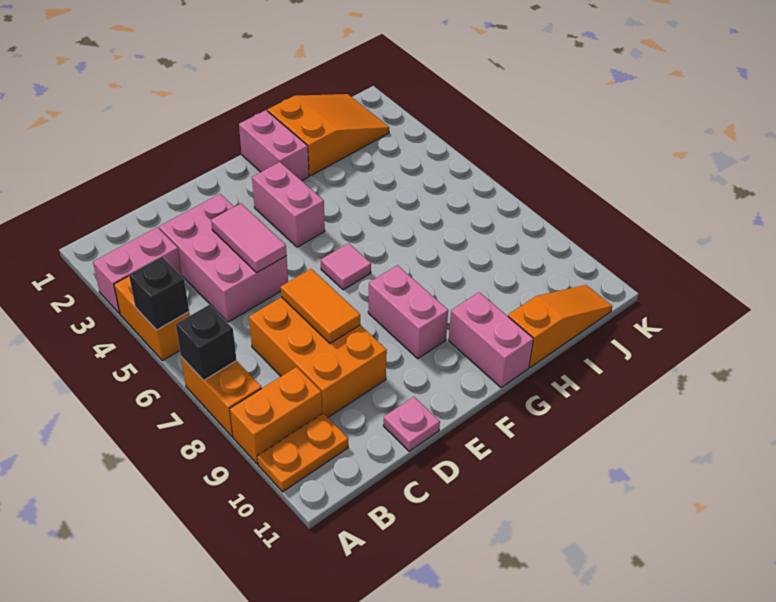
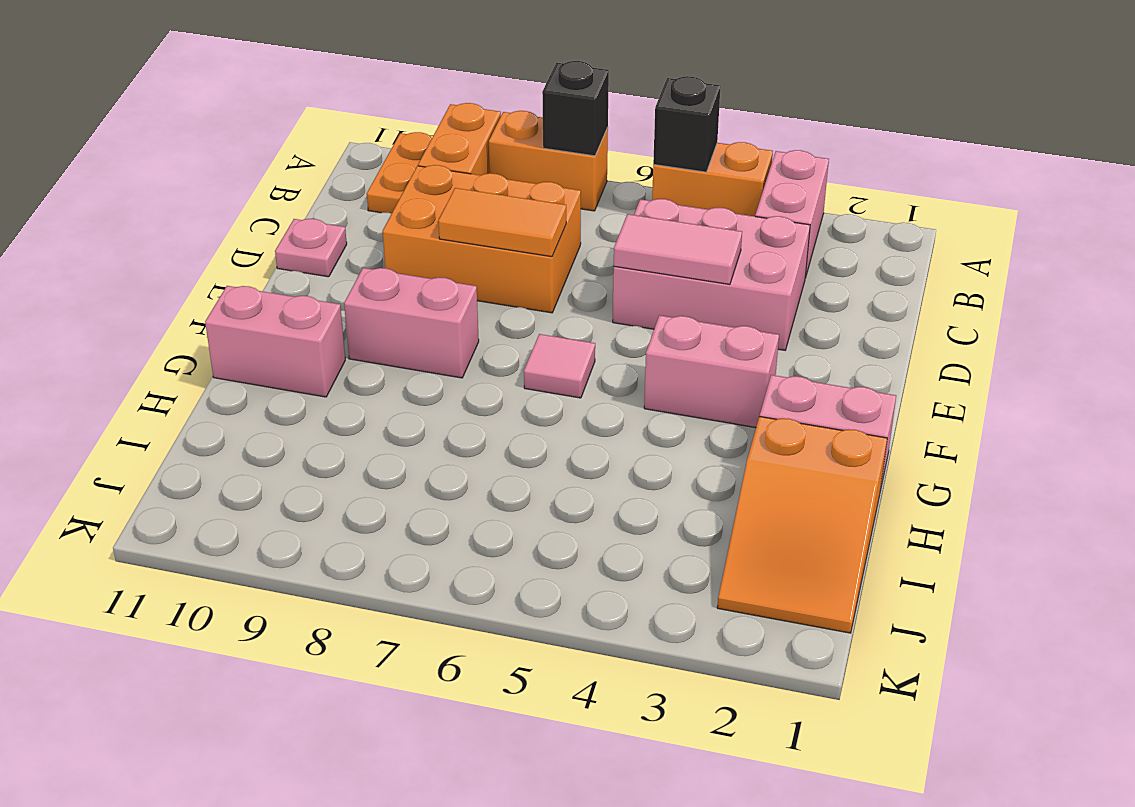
orange slope H11:J11 level 1 top H -> none

